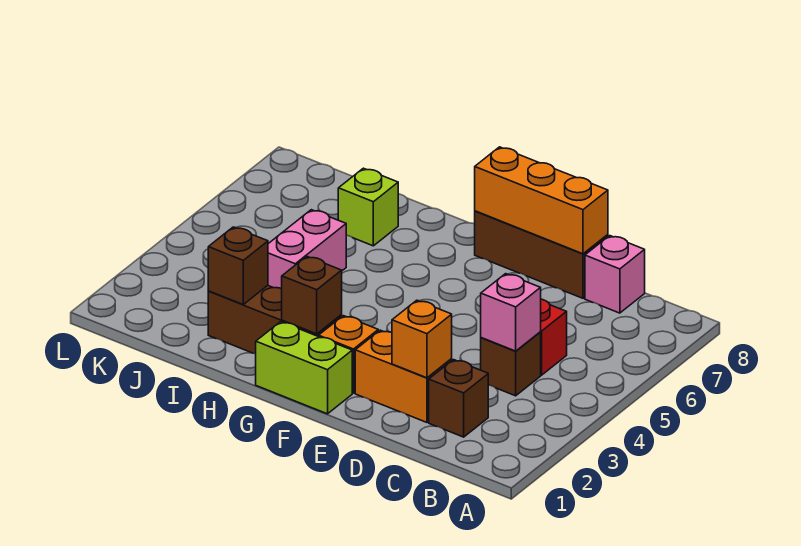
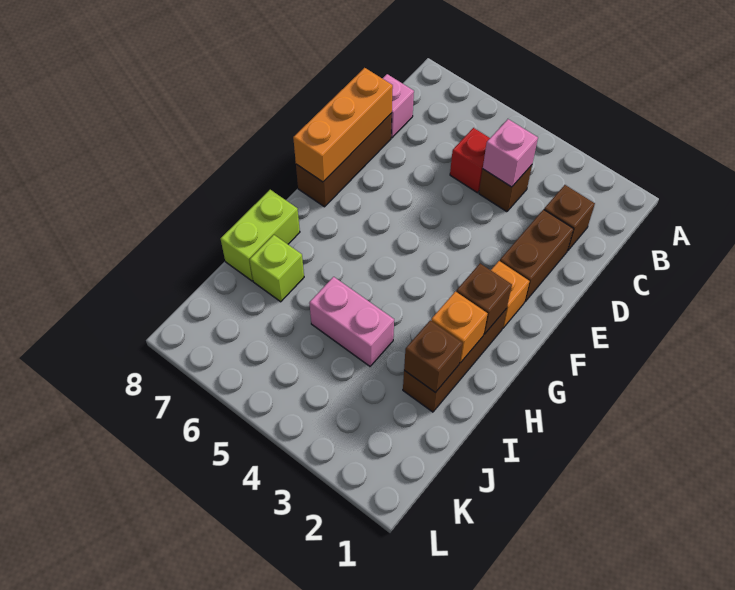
orange brick D2:E2 level 1 -> brown brick D2:E2 level 1
orange brick D2 level 2 -> orange brick H2 level 2
lime brick F1:G1 level 1 -> lime brick H8:I8 level 1

